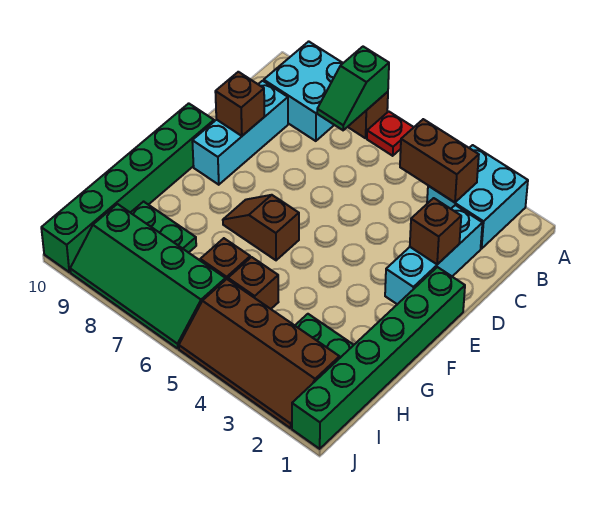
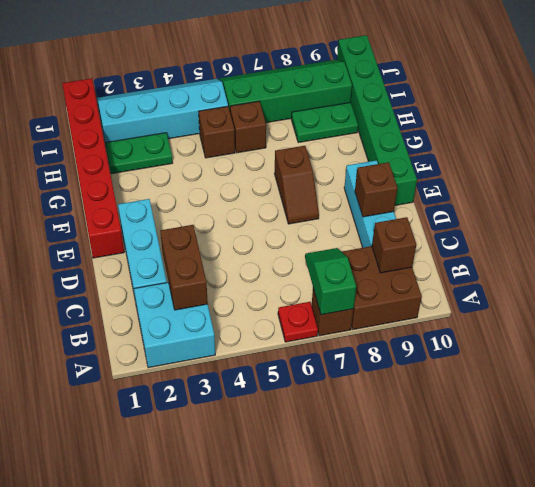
cyan brick A8:B9 level 1 -> brown brick A8:B9 level 1
brown brick B3:B4 level 2 -> brown brick B3:C3 level 2
brown brick D2 level 2 -> brown brick B9 level 2
green brick E1:J1 level 1 -> red brick E1:J1 level 1
brown slope F6:F7 level 1 top 6 -> brown slope E7:F7 level 1 top F
brown slope I2:J5 level 1 top I -> cyan slope I2:J5 level 1 top I

